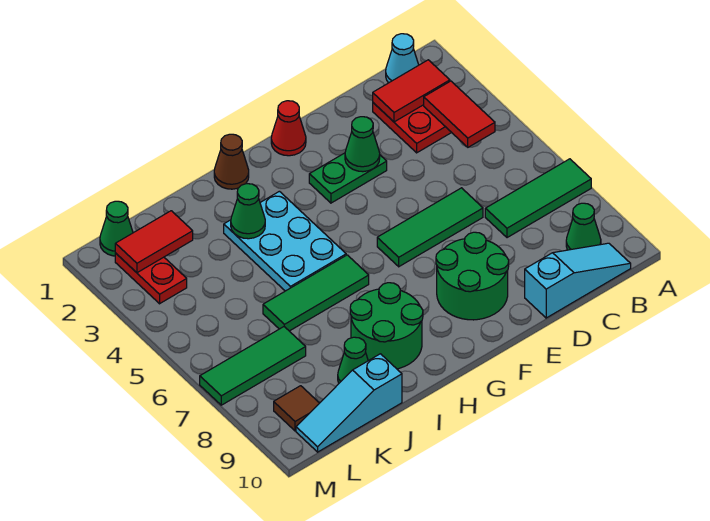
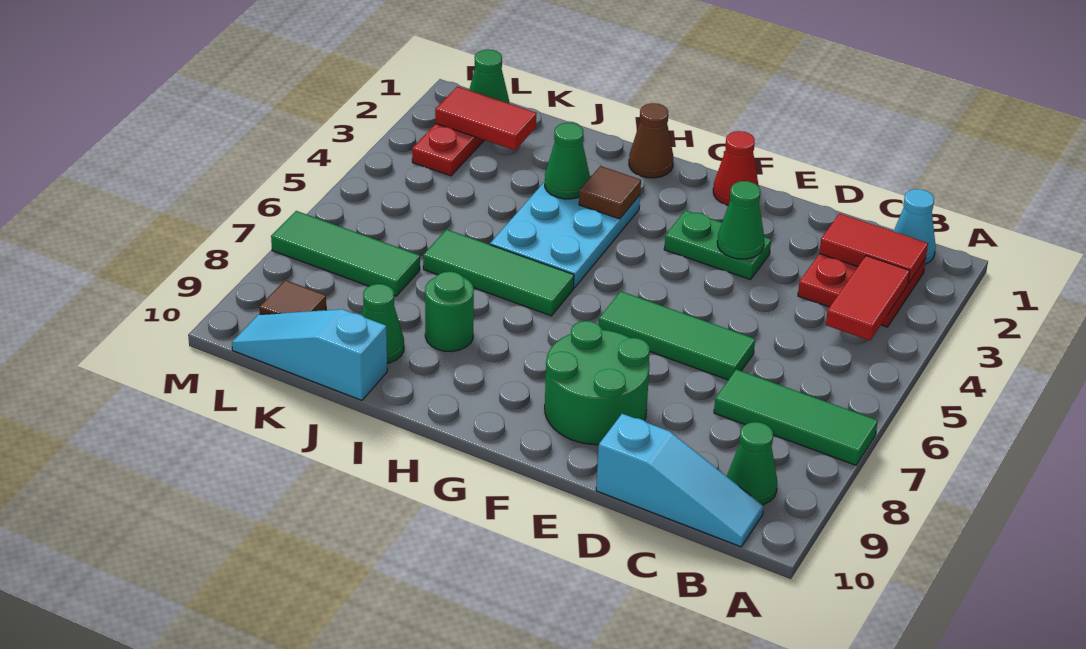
none -> brown tile H3 level 2
green round brick H8:I9 level 1 -> green round brick I8 level 1

